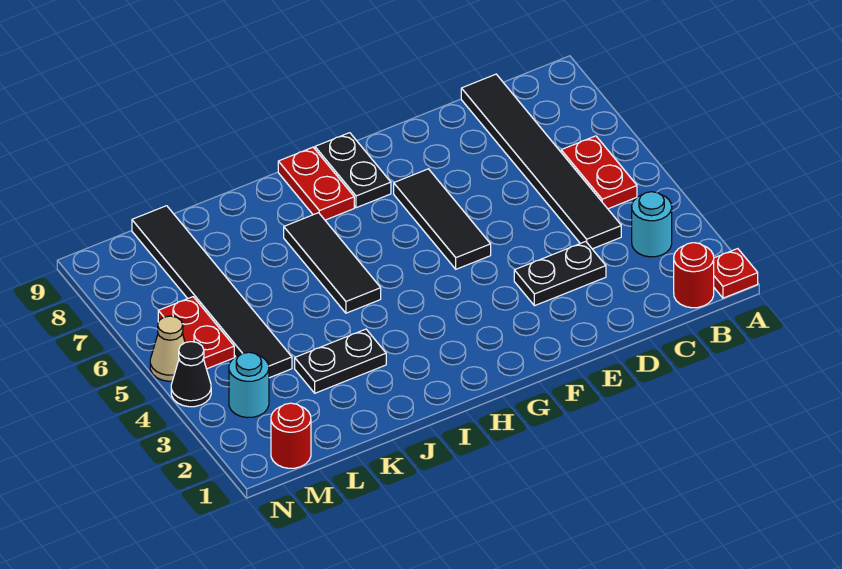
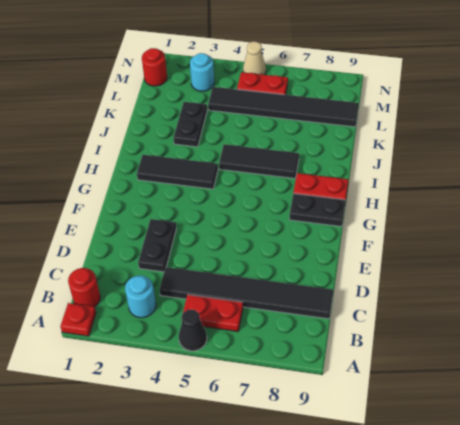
black tile F5:F7 level 1 -> black tile H2:H4 level 1
black cone N4 level 1 -> black cone A5 level 1

